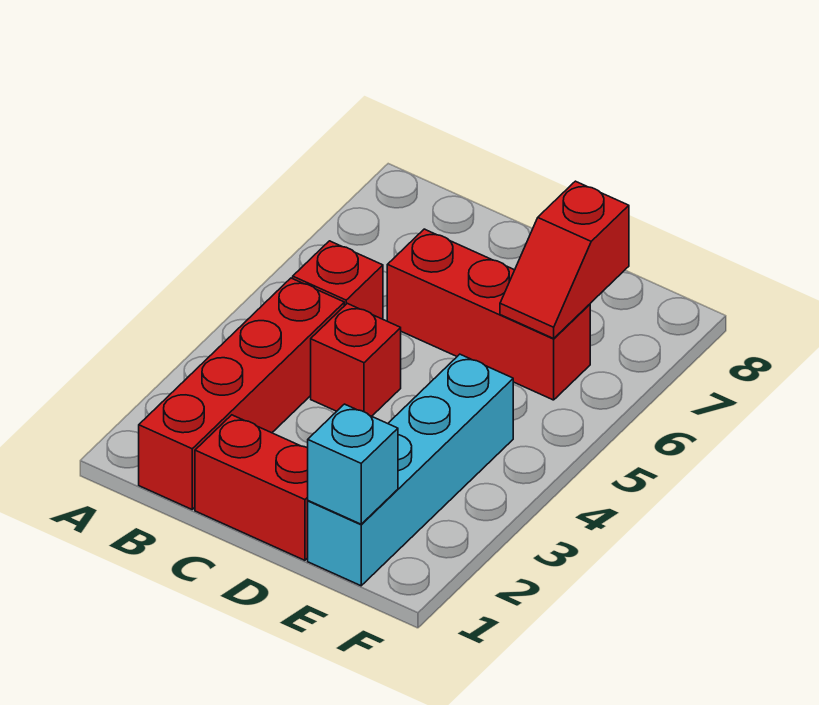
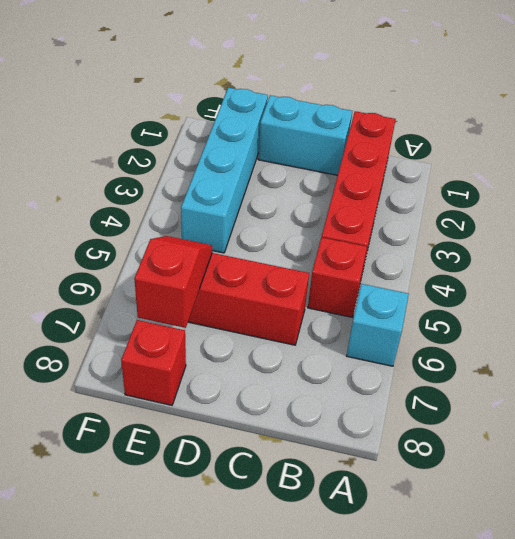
red brick C1:D1 level 1 -> cyan brick C1:D1 level 1
red brick C4 level 1 -> red brick E8 level 1
cyan brick E1 level 2 -> cyan brick A6 level 1

